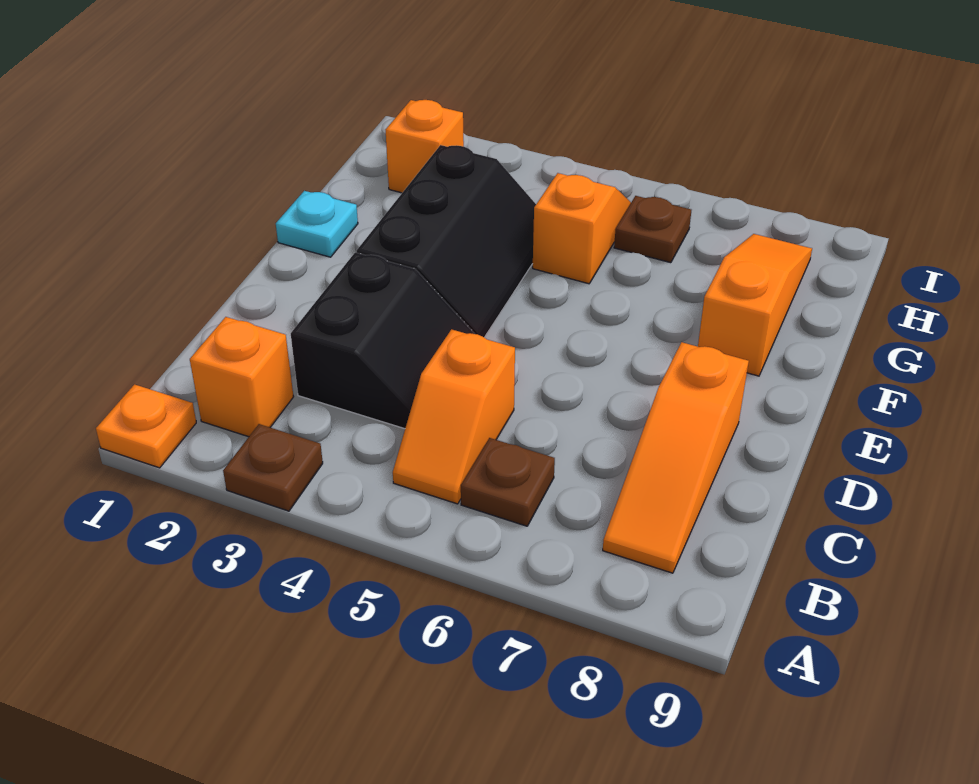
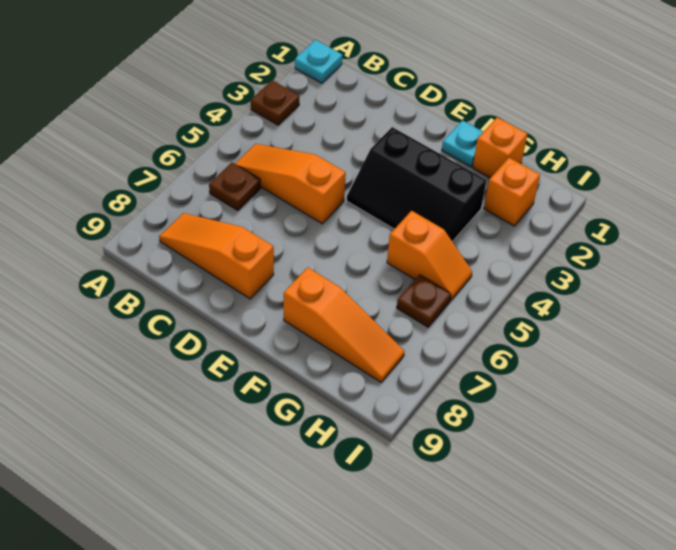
orange plate A1 level 1 -> cyan plate A1 level 1
orange brick B2 level 1 -> orange brick G1 level 1
orange slope B5:C5 level 1 top C -> orange slope B5:D5 level 1 top D
black slope C3:D4 level 1 top 3 -> none

